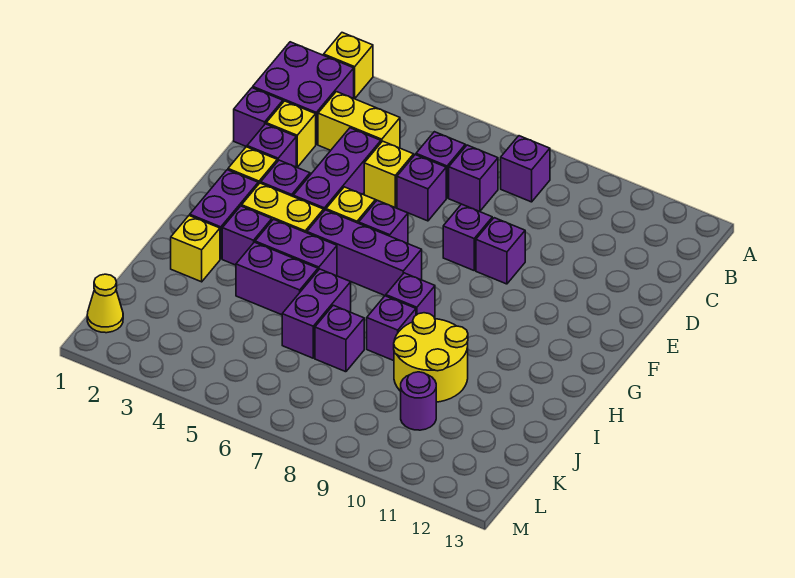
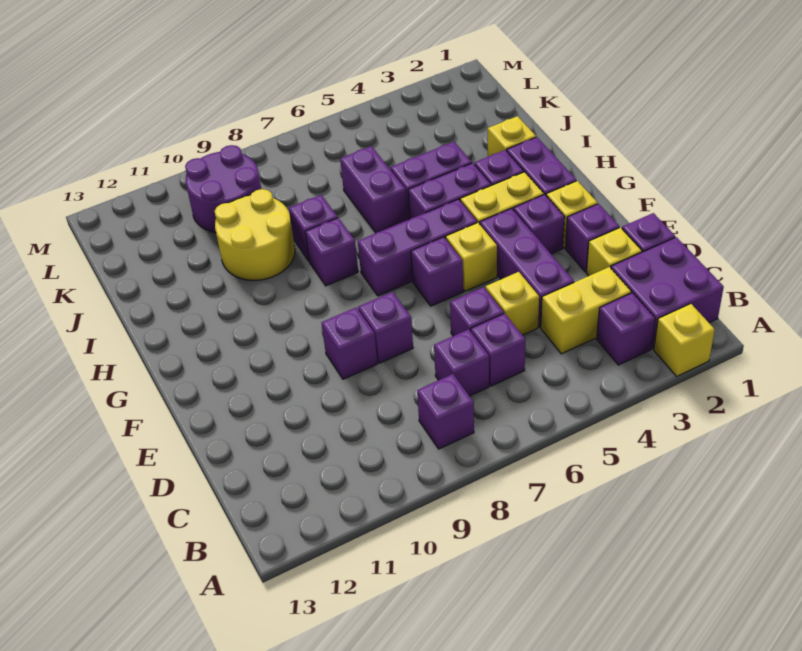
purple brick J7 level 1 -> purple brick B3 level 1
purple round brick K10 level 1 -> purple round brick K9:L10 level 1
yellow cone L1 level 1 -> none

